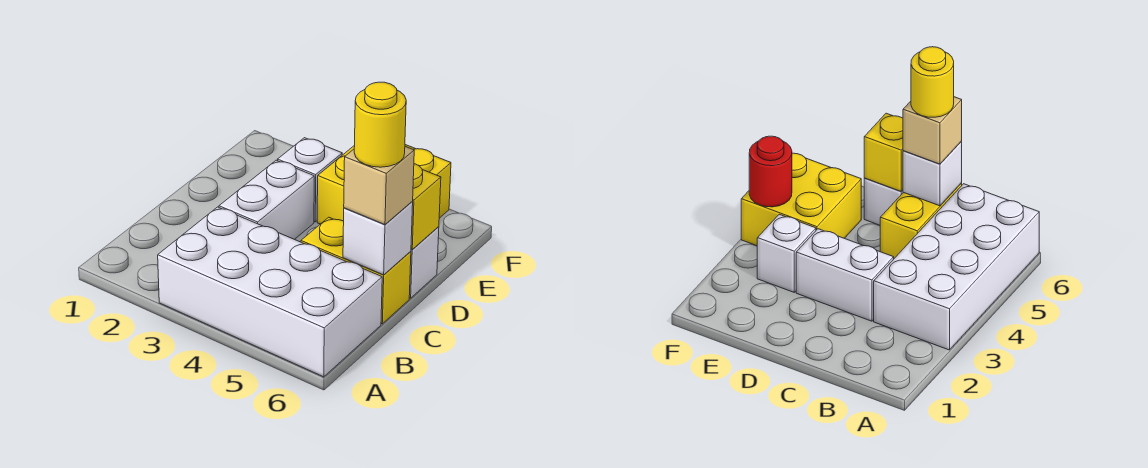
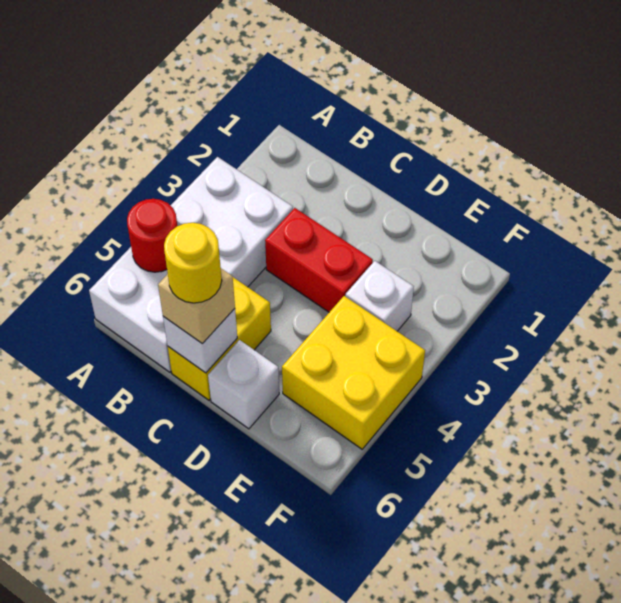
white brick C3:D3 level 1 -> red brick C3:D3 level 1
yellow brick D6 level 2 -> none
red round brick F4 level 2 -> red round brick A5 level 2

